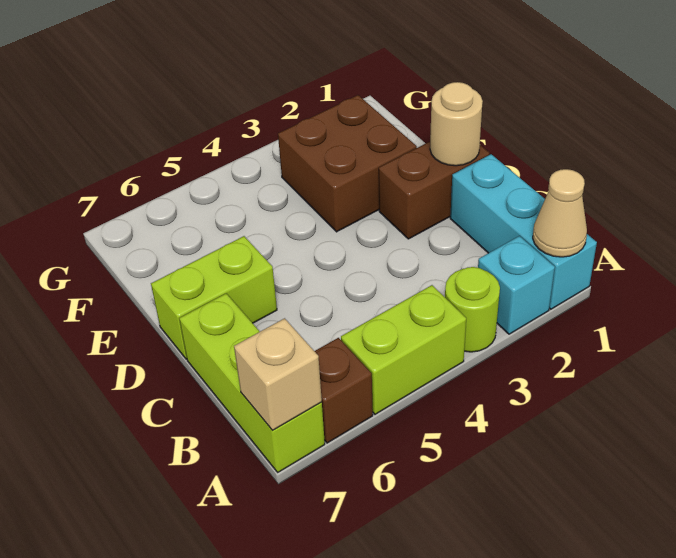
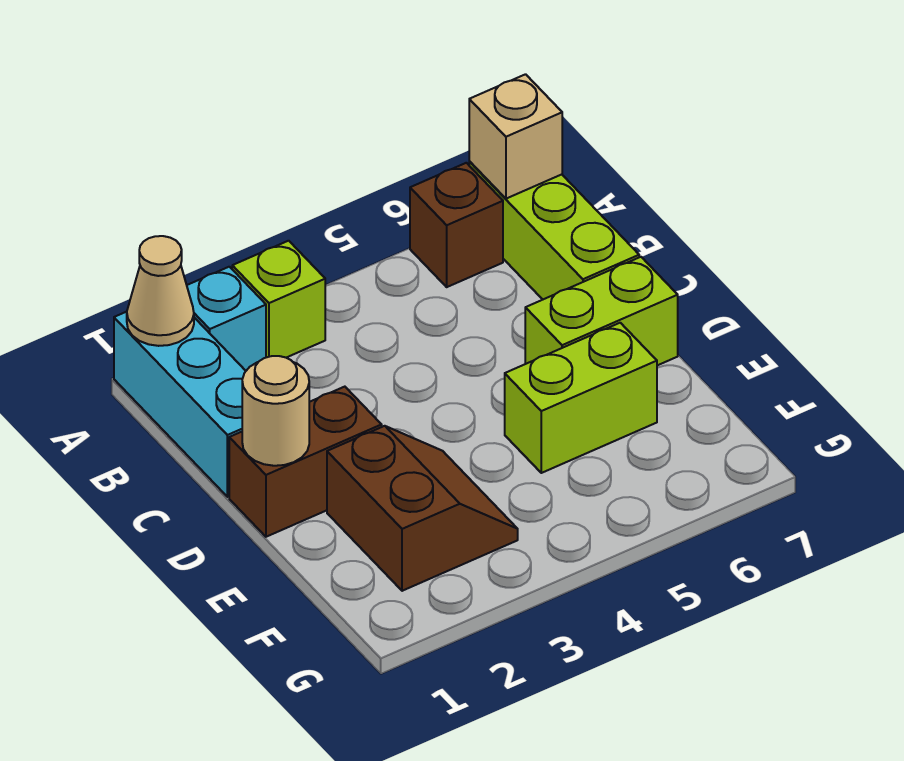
lime round brick A3 level 1 -> lime brick A3 level 1
lime brick A4:A5 level 1 -> lime brick E5:E6 level 1
brown brick E2:F3 level 1 -> brown slope E2:F3 level 1 top 2

